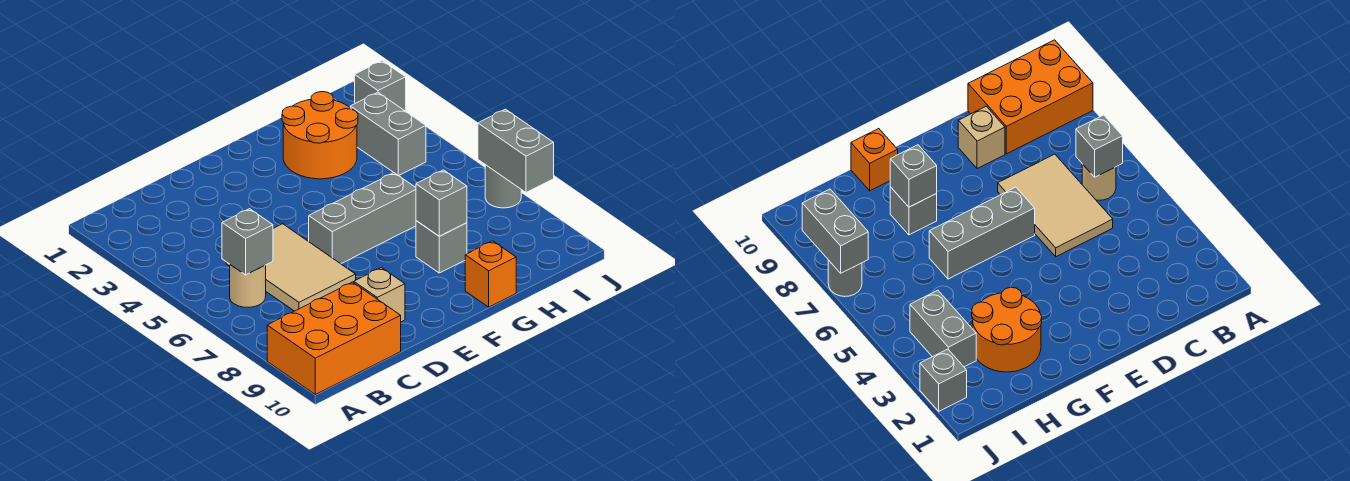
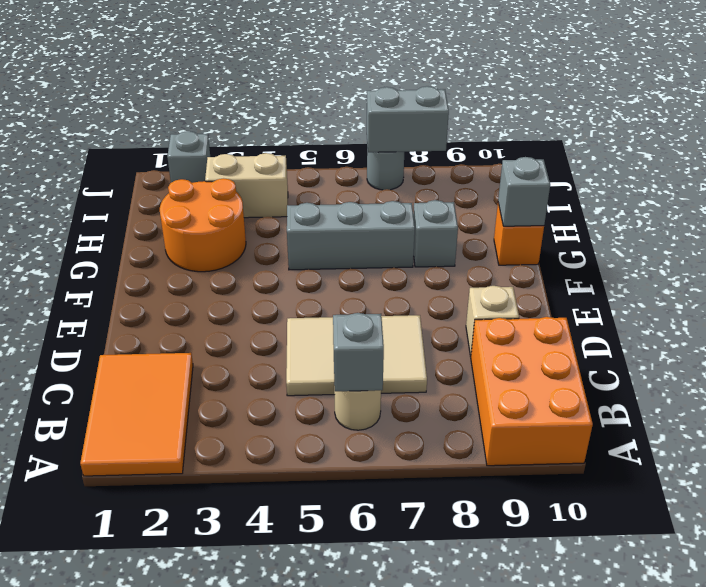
none -> orange tile A1:C2 level 1
grey brick E6:G6 level 1 -> grey brick G5:G7 level 1
grey brick G8 level 2 -> grey brick G10 level 2
grey brick I3:I4 level 1 -> tan brick I3:I4 level 1

